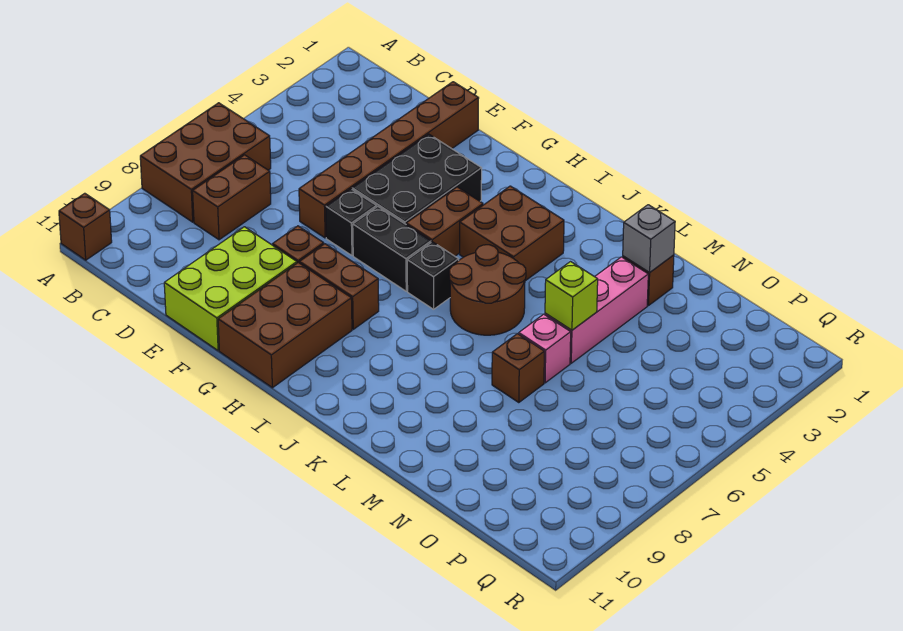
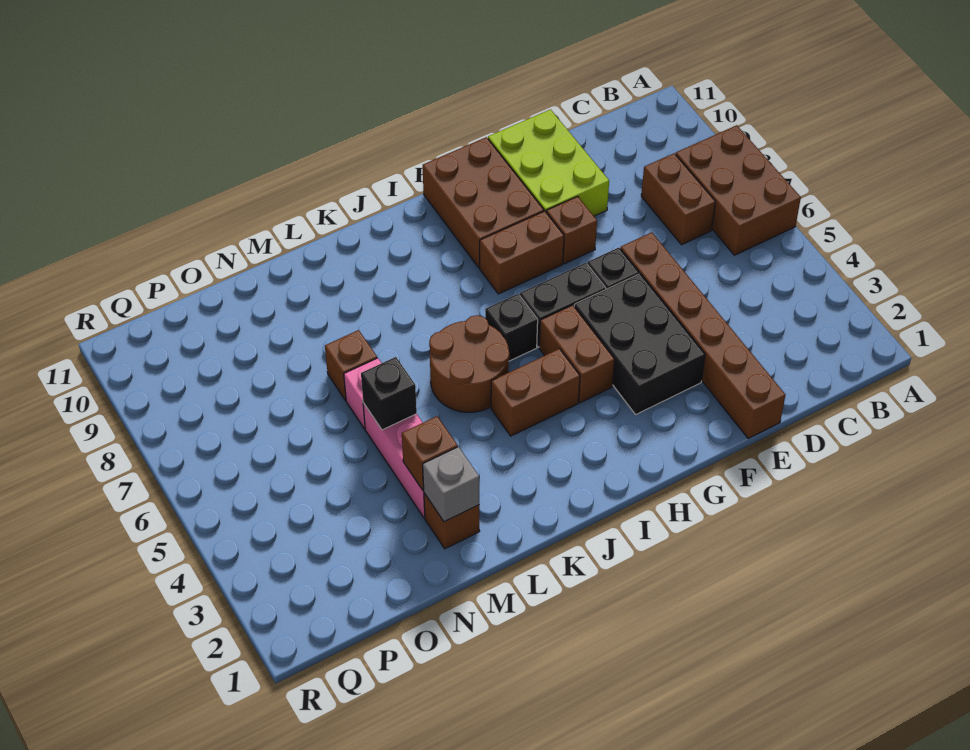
brown brick A11 level 1 -> brown brick M3 level 2
brown brick I3:J4 level 1 -> brown brick I4:J4 level 1
lime brick M5 level 2 -> black brick M5 level 2

